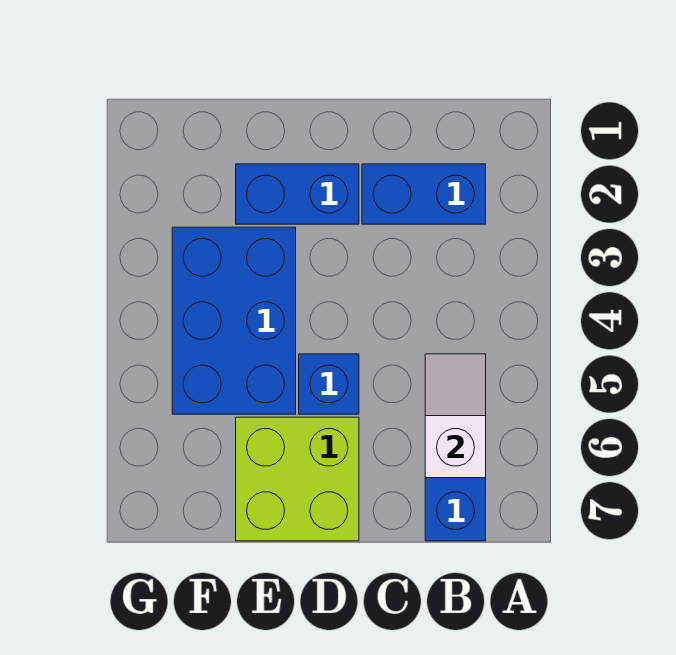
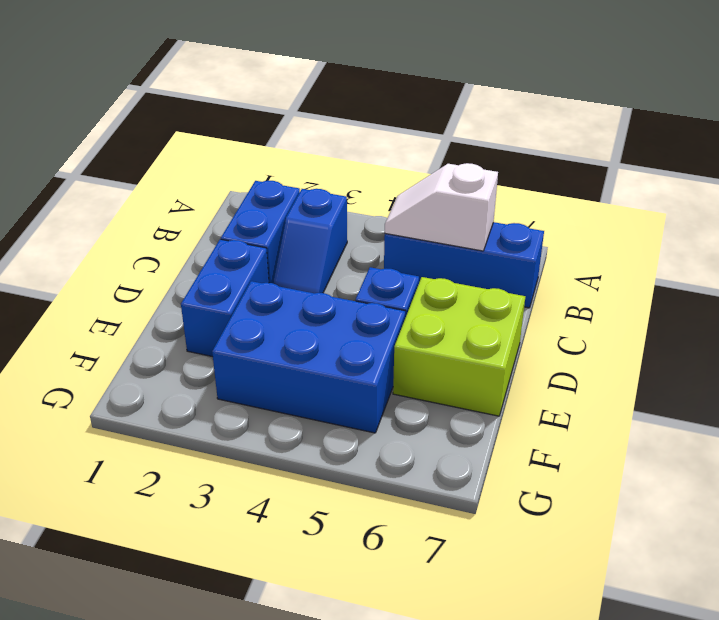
none -> blue slope B3:C3 level 1 top B

